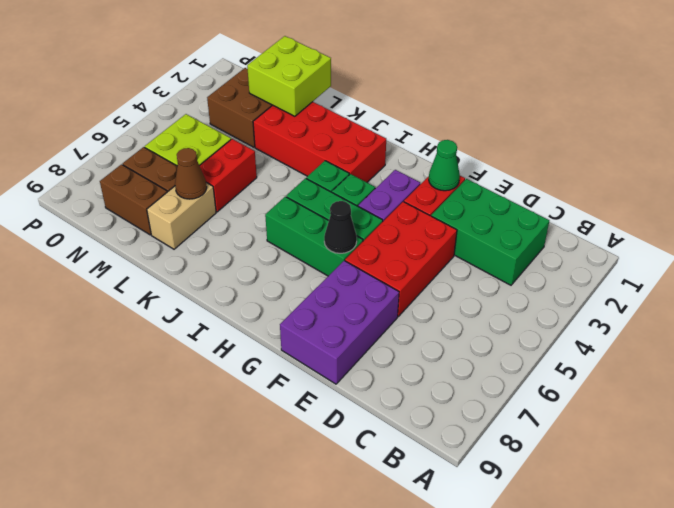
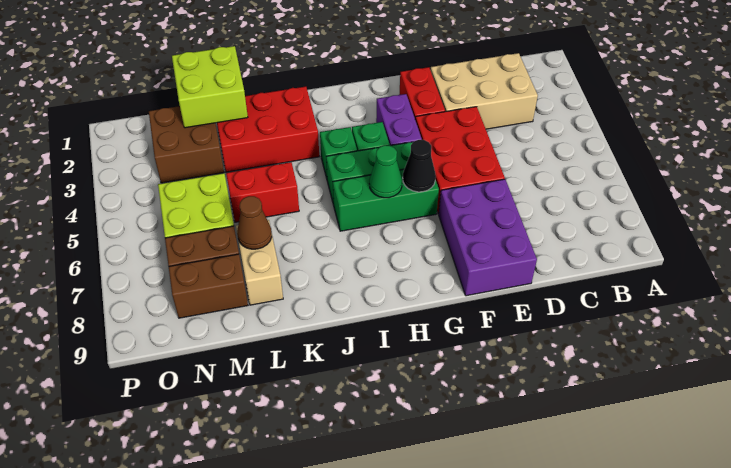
green brick C2:E3 level 1 -> tan brick C2:E3 level 1
green cone F2 level 2 -> green cone H6 level 2
red brick I2:L3 level 1 -> red brick J2:L3 level 1
red brick L5:L6 level 1 -> red brick K5:L5 level 1

